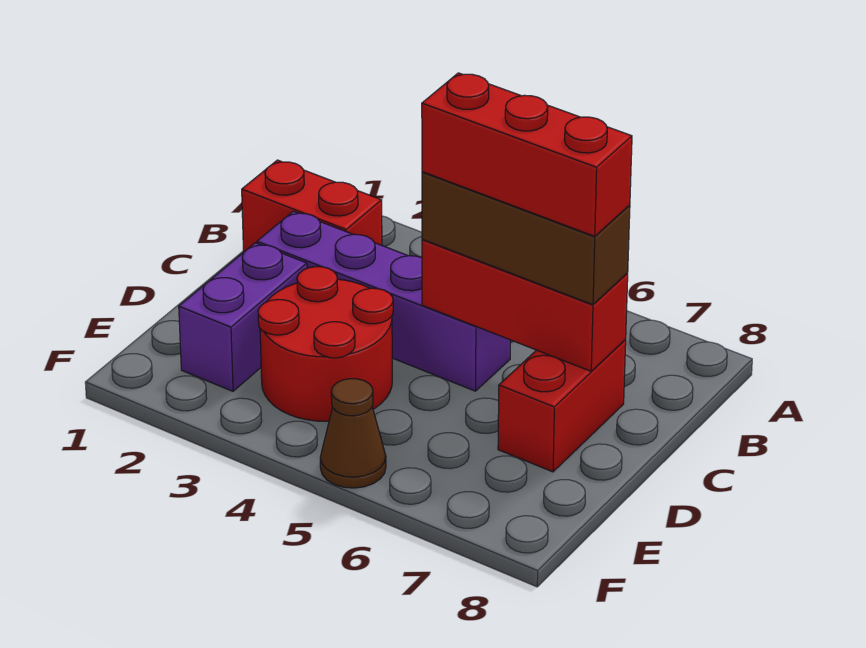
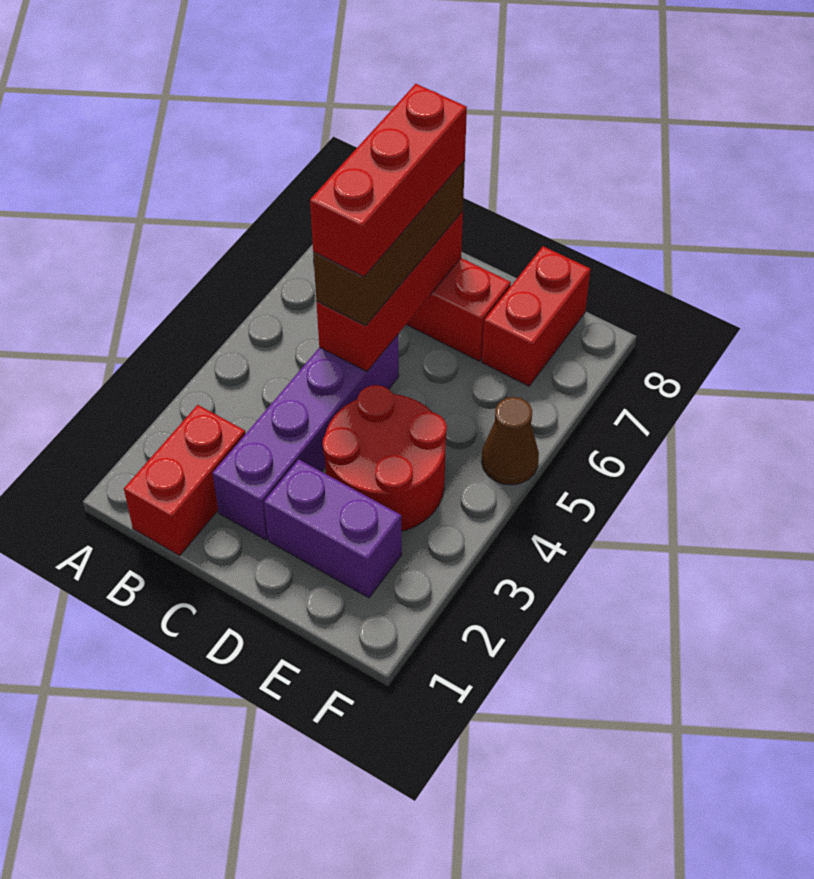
none -> red brick E7:E8 level 1

